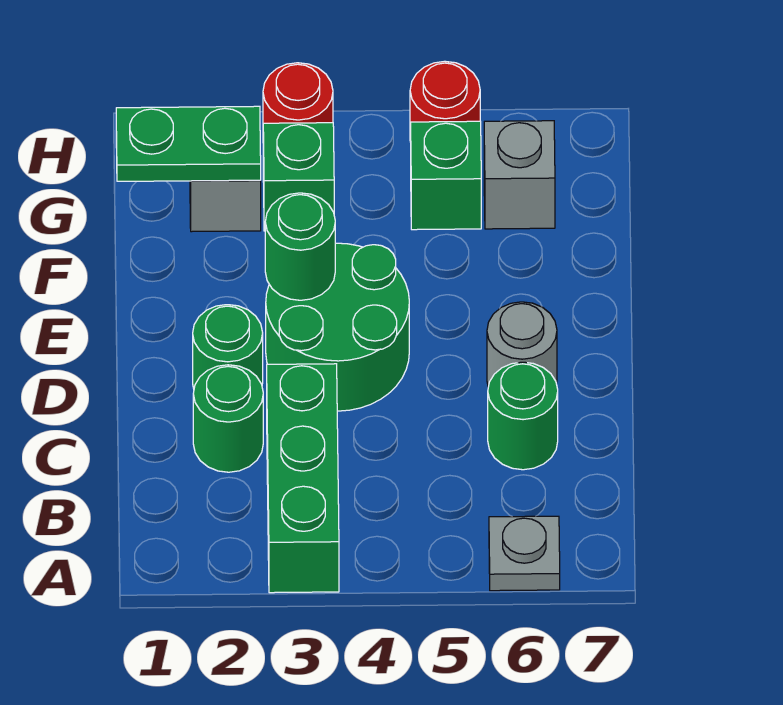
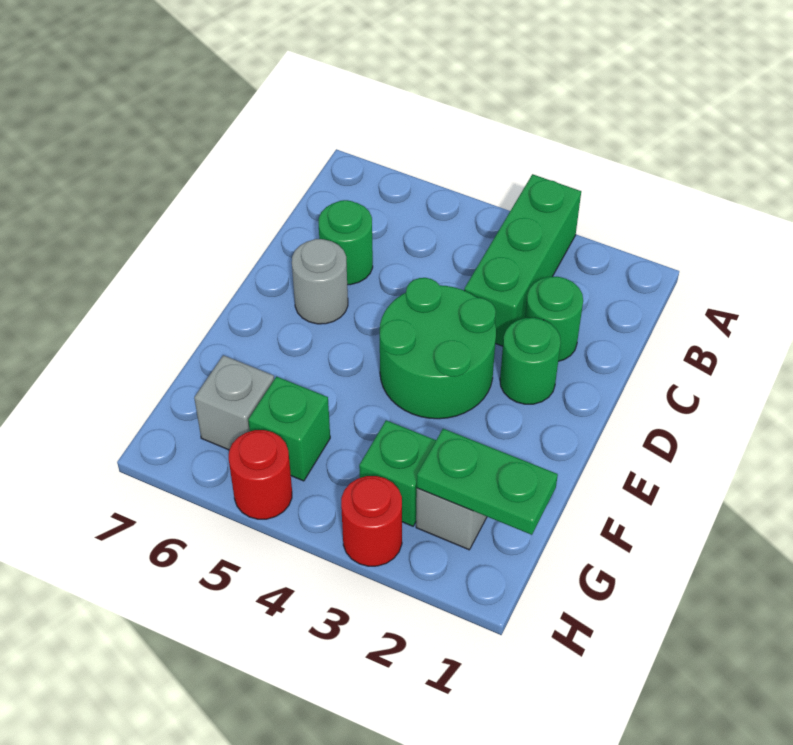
grey plate A6 level 1 -> none
green round brick E3 level 2 -> none

